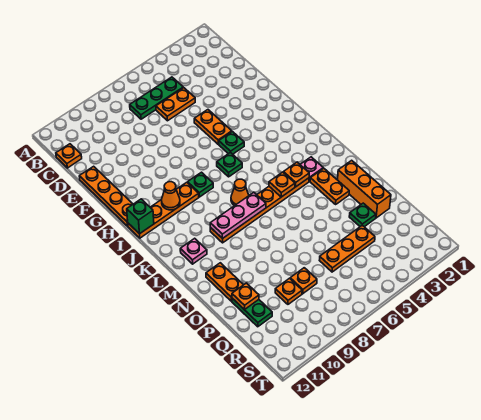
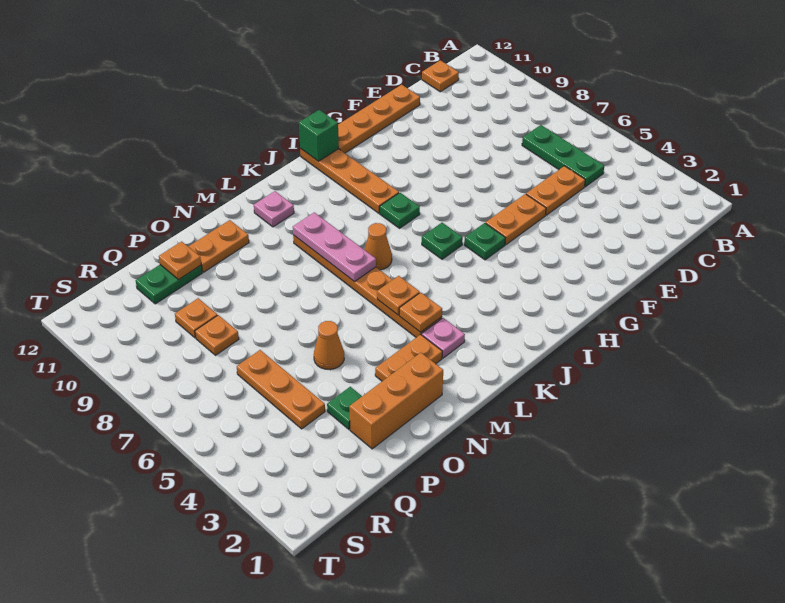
orange plate D5:D6 level 1 -> orange plate D5:E5 level 1
orange cone I10 level 2 -> orange cone O5 level 1

